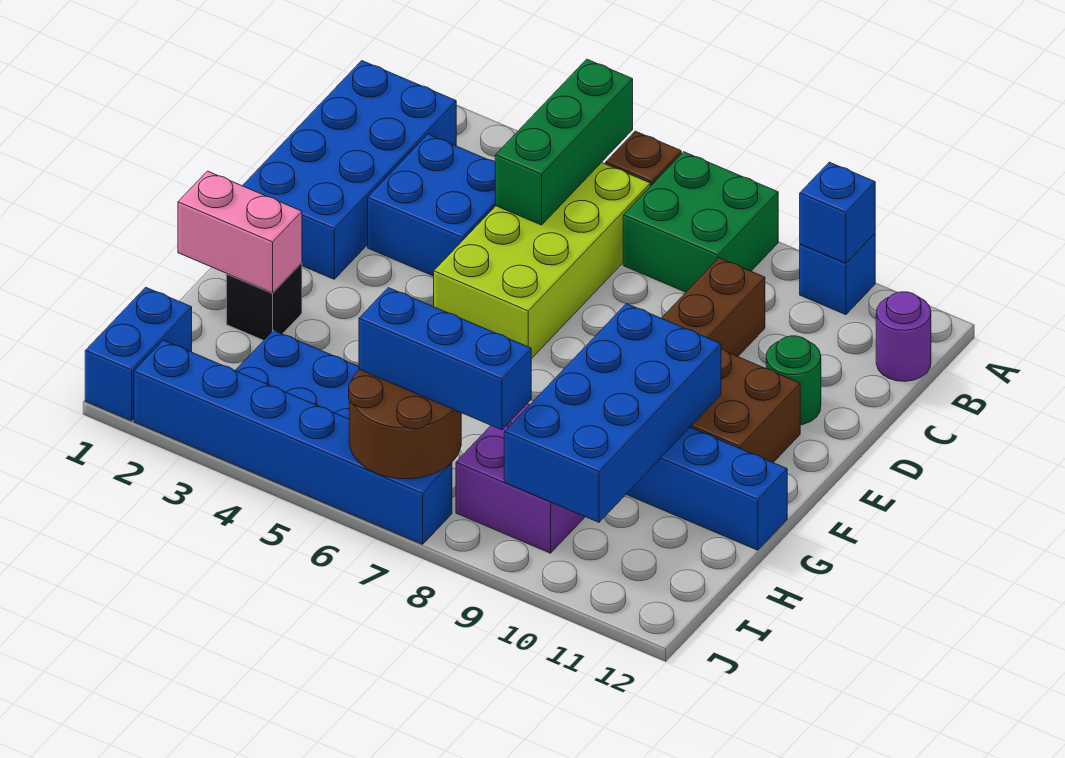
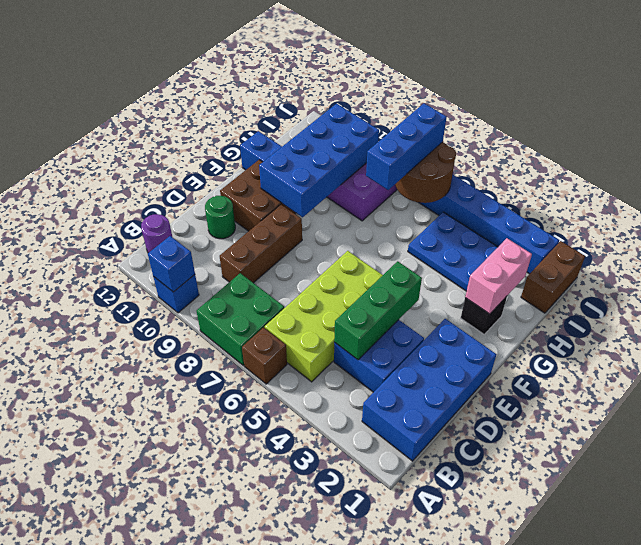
green brick A5:C5 level 2 -> green brick C4:E4 level 2
pink brick G1:G2 level 2 -> pink brick G2:H2 level 2
blue brick I1:J1 level 1 -> brown brick I1:J1 level 1
blue brick I6:I8 level 3 -> blue brick H7:J7 level 3

